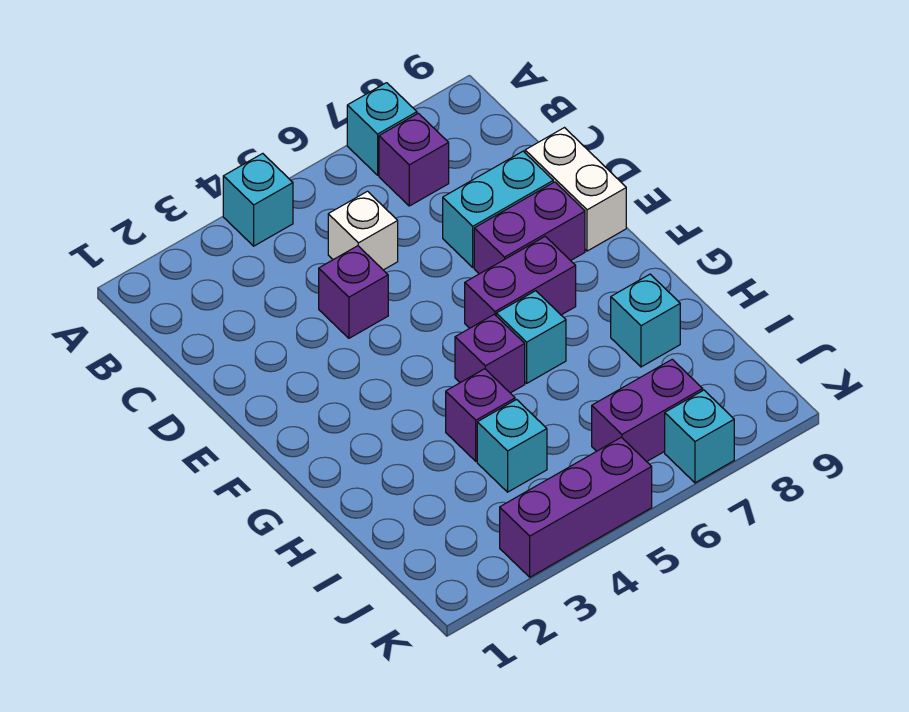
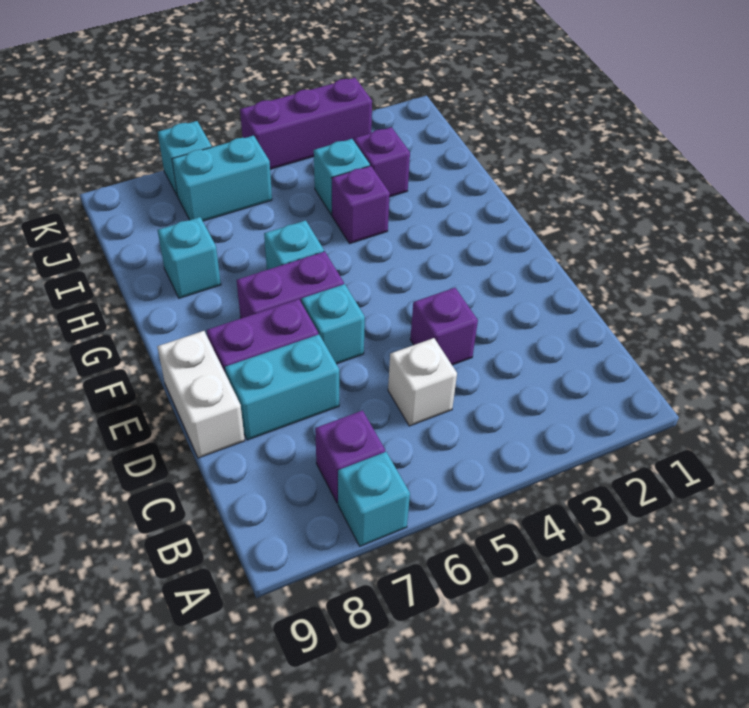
cyan brick A4 level 1 -> cyan brick E6 level 1
purple brick G5 level 1 -> purple brick I3 level 1
purple brick J6:J7 level 1 -> cyan brick J6:J7 level 1

